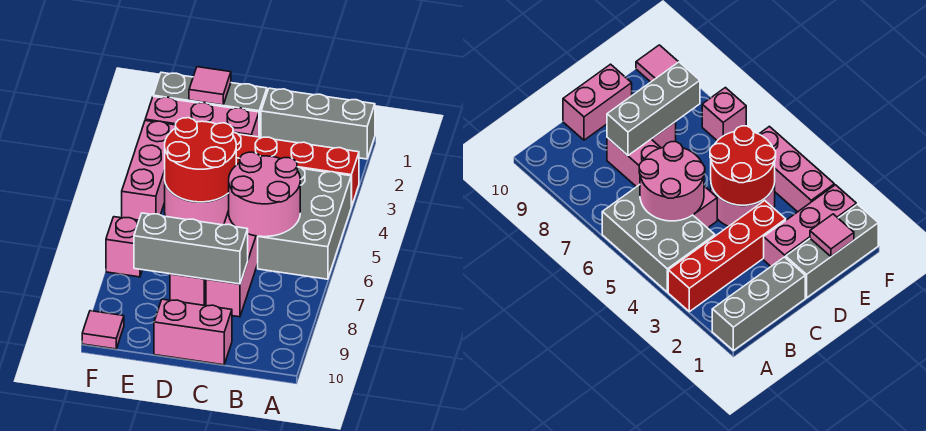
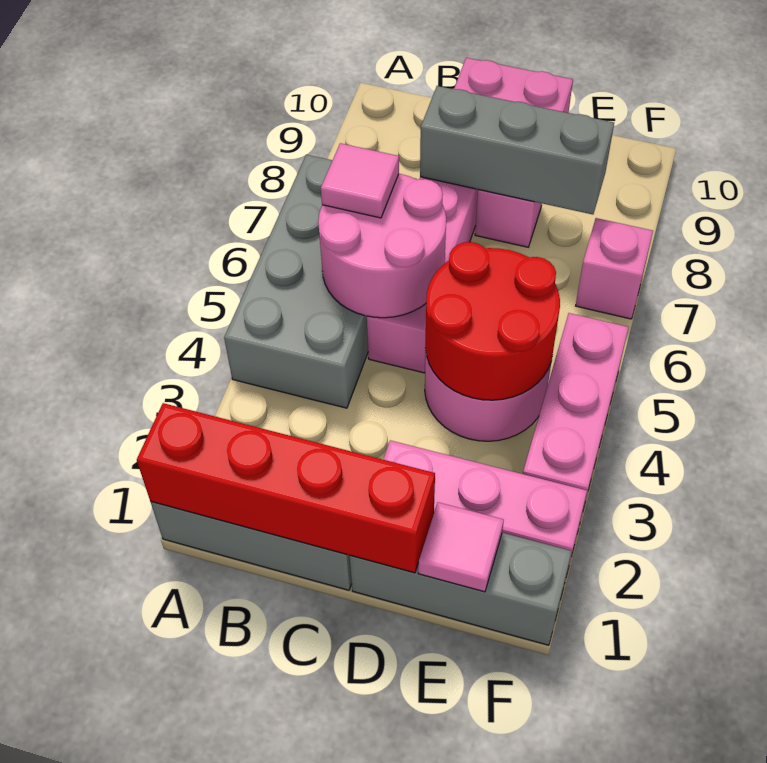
red brick A3:D3 level 1 -> red brick A1:D1 level 2
grey brick A4:B6 level 1 -> grey brick A4:B7 level 1
pink tile F10 level 1 -> pink tile B6 level 3

